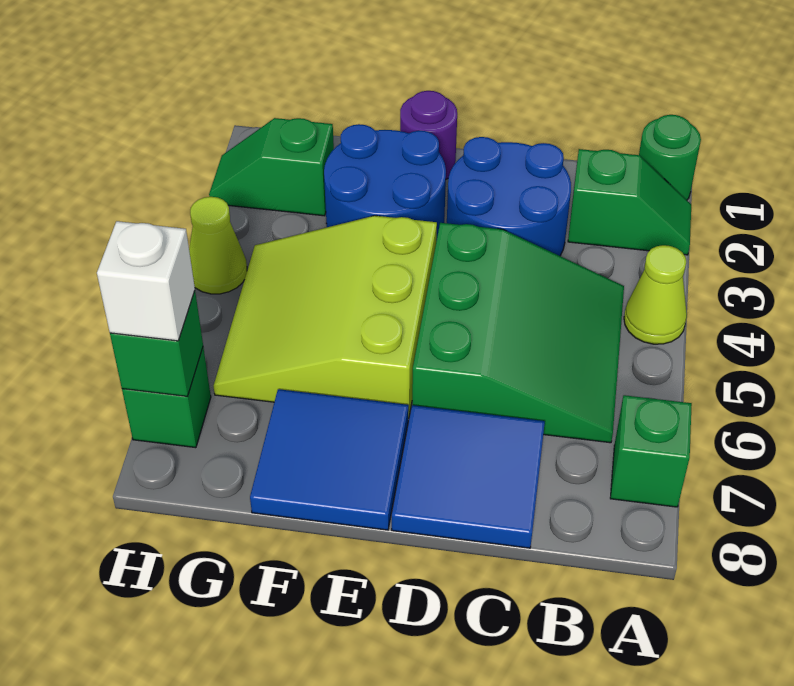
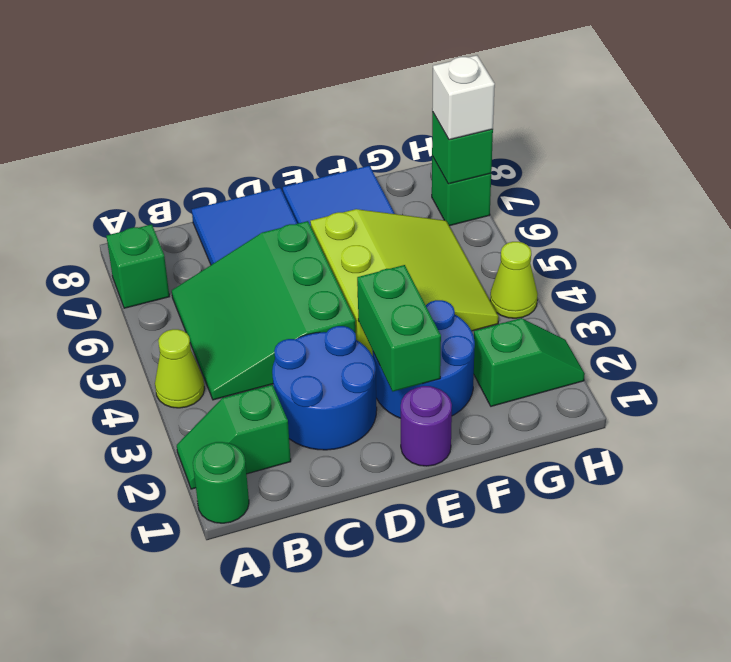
none -> green brick E2:E3 level 2

